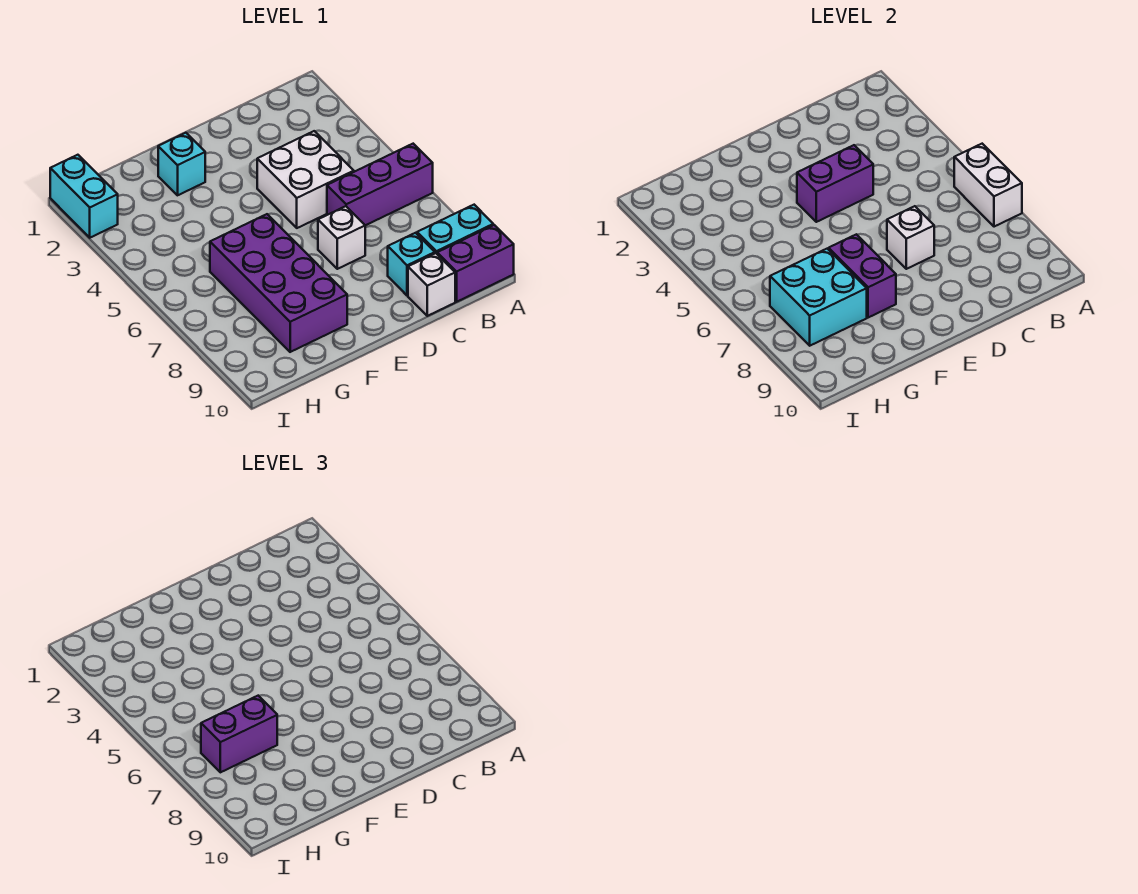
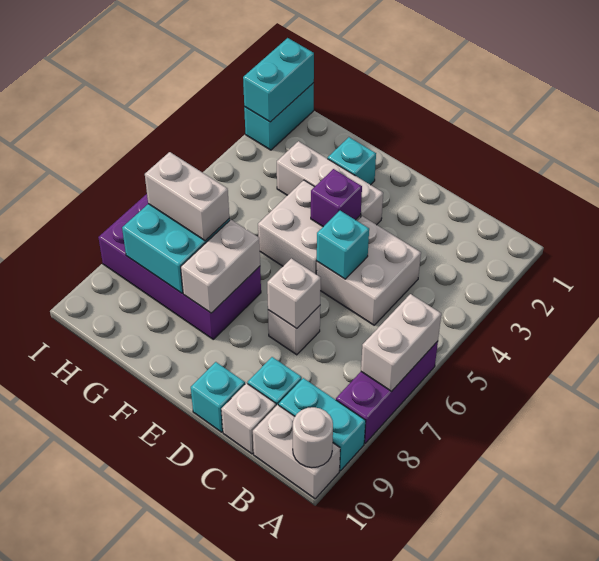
purple brick A6:C6 level 1 -> purple brick A6:A8 level 1
purple brick A10:B10 level 1 -> white brick A10:B10 level 1
none -> white round brick A10 level 2
purple brick D4:E4 level 2 -> purple brick E4 level 2
none -> cyan brick D5 level 2
none -> cyan brick D10 level 1
none -> white brick E3:G3 level 1
none -> white brick E4:F5 level 1
purple brick F6:G9 level 1 -> purple brick F7:I8 level 1
purple brick F7:F8 level 2 -> white brick F7:F8 level 2
purple brick G7:H7 level 3 -> white brick G7:H7 level 3
none -> cyan brick I1:I2 level 2

